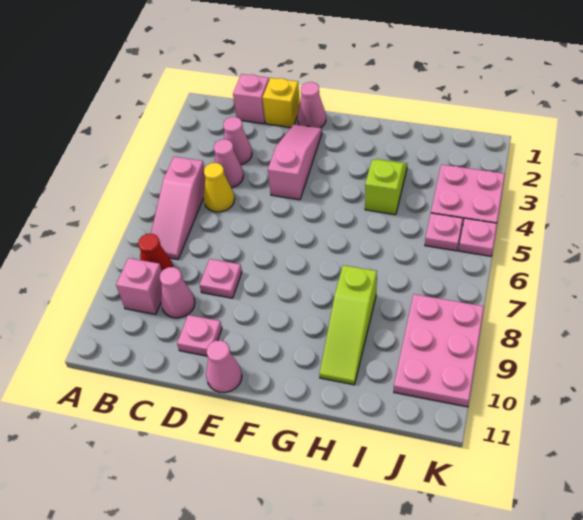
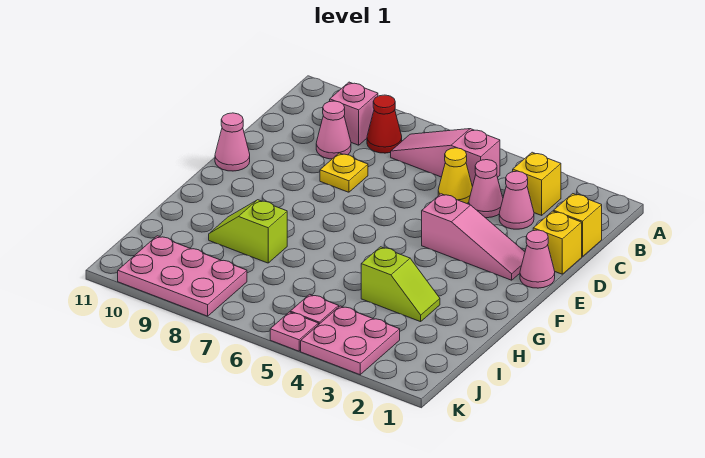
none -> yellow brick B3 level 1
pink brick C1 level 1 -> yellow brick C1 level 1
pink plate D8 level 1 -> yellow plate D8 level 1
pink plate D10 level 1 -> none
lime slope H8:H10 level 1 top 8 -> lime slope H8:H9 level 1 top 8

